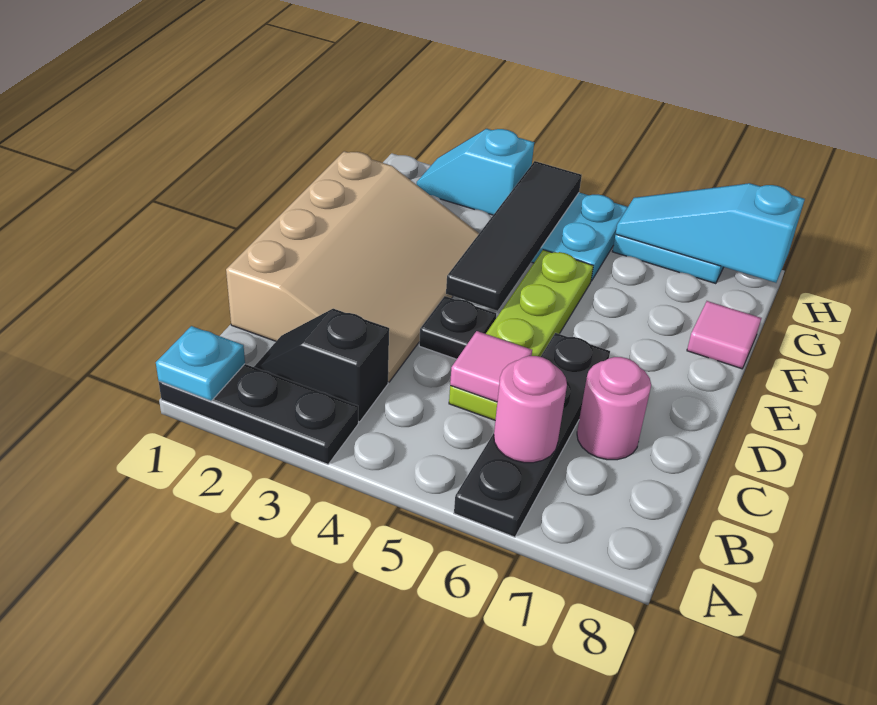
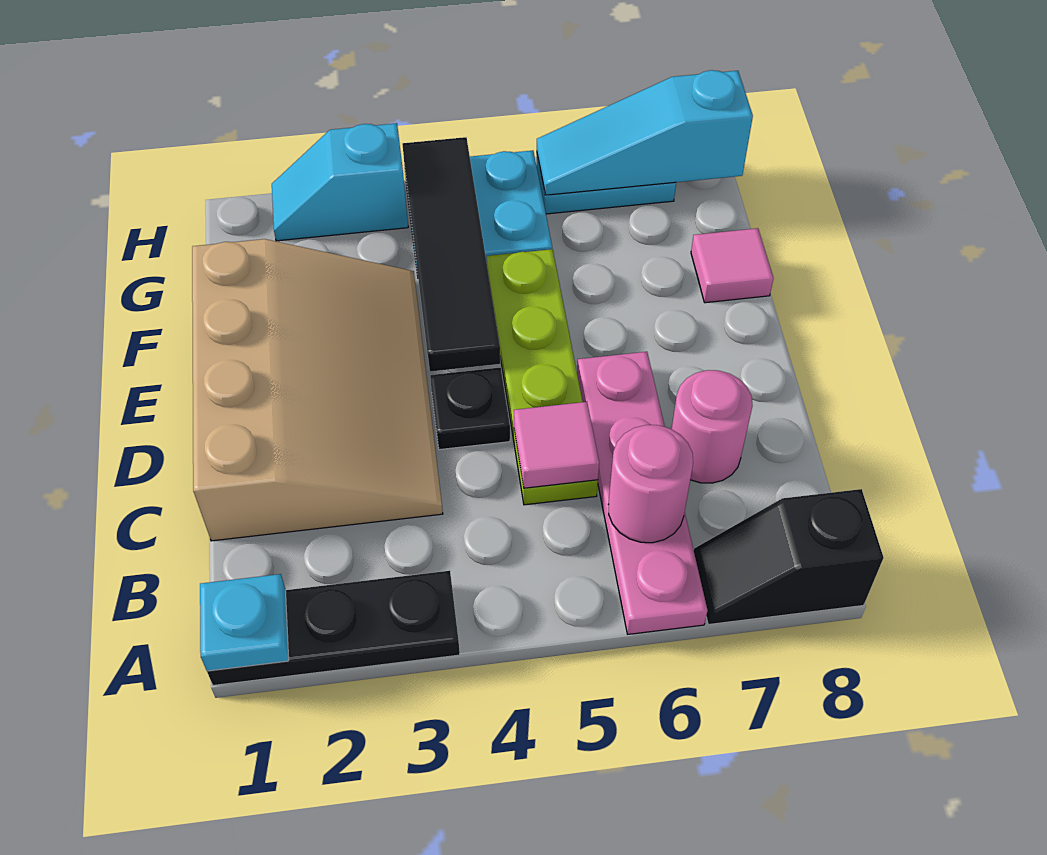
black plate A6:D6 level 1 -> pink plate A6:D6 level 1
black slope B2:B3 level 1 top 3 -> black slope A7:A8 level 1 top 8

